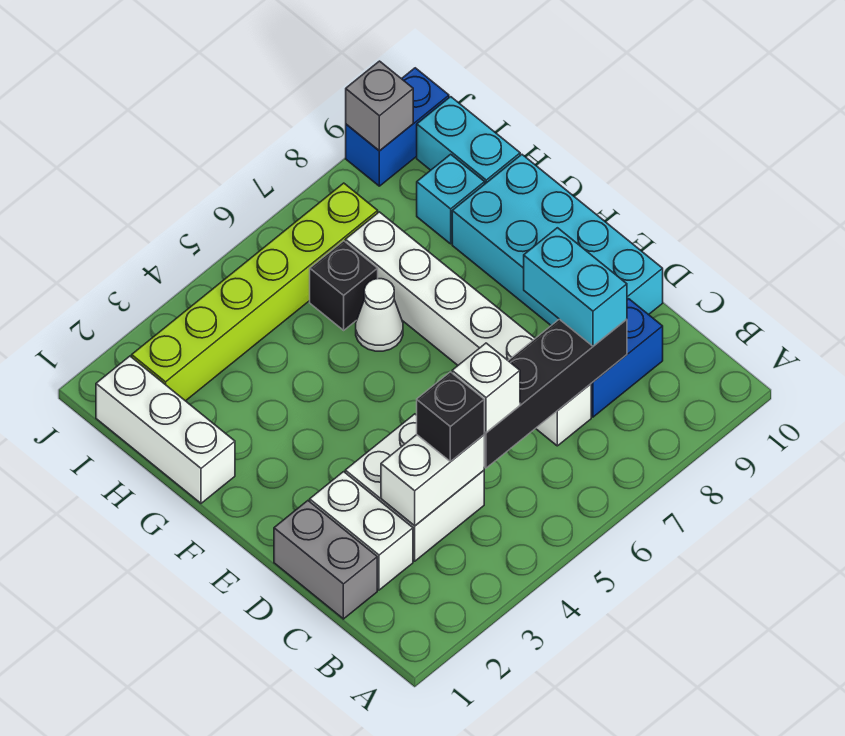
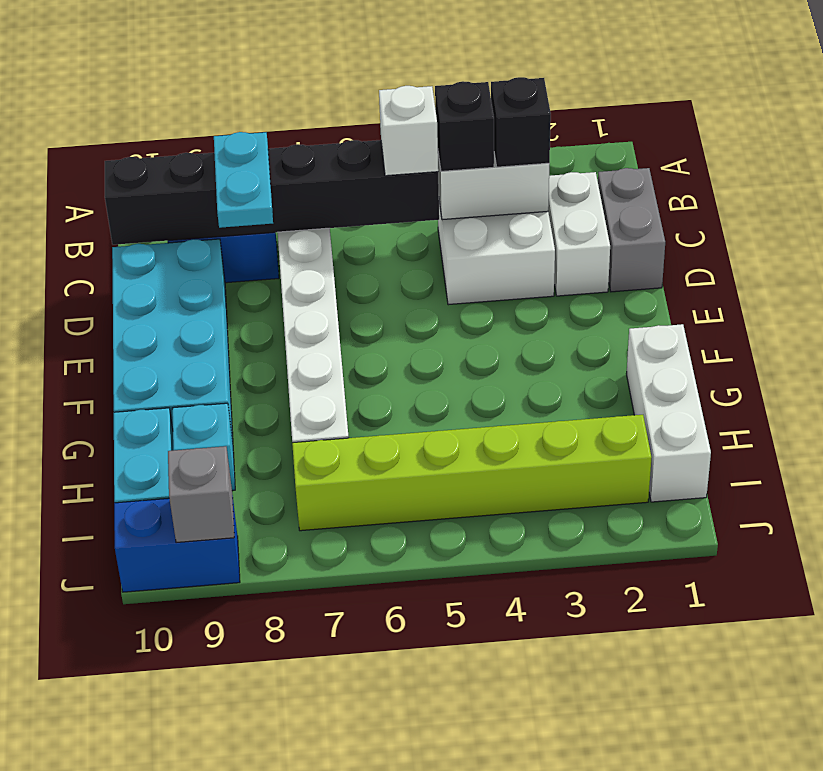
black brick C5:C8 level 2 -> black brick C5:C10 level 2
cyan brick C8:D8 level 3 -> cyan plate C8:D8 level 3
white cone G6 level 1 -> none
black brick H6 level 1 -> black brick C3 level 3

